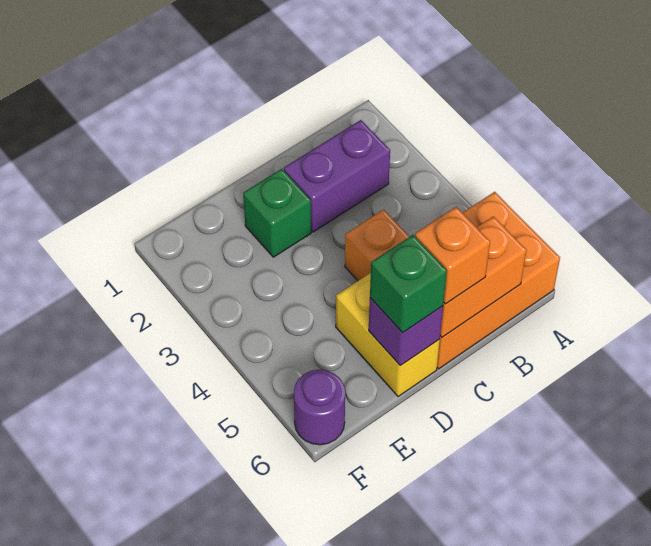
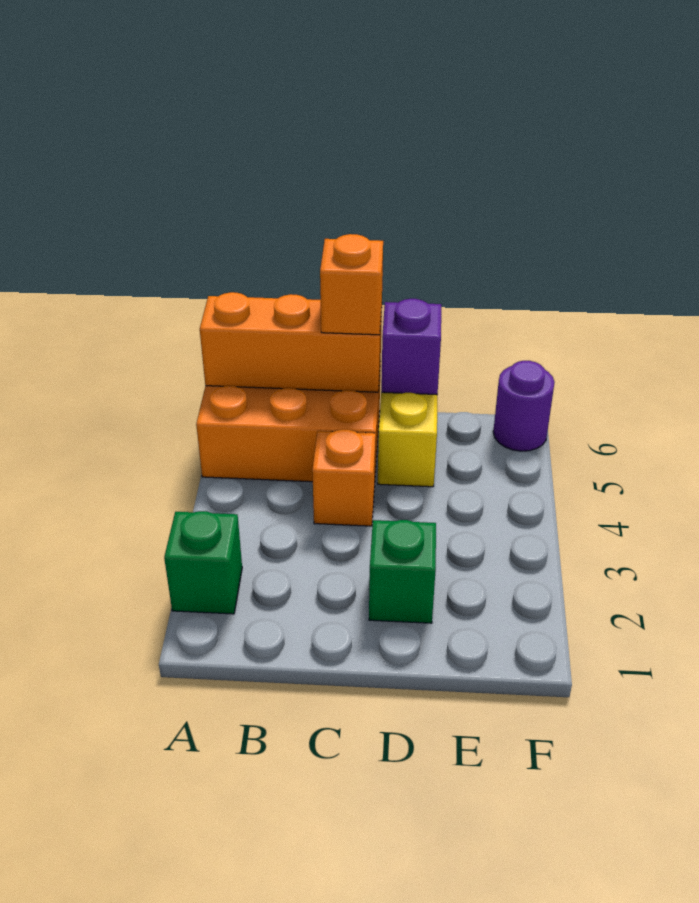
purple brick B2:C2 level 1 -> none
orange brick B6:C6 level 2 -> orange brick A6:C6 level 2
green brick D6 level 3 -> green brick A2 level 1

